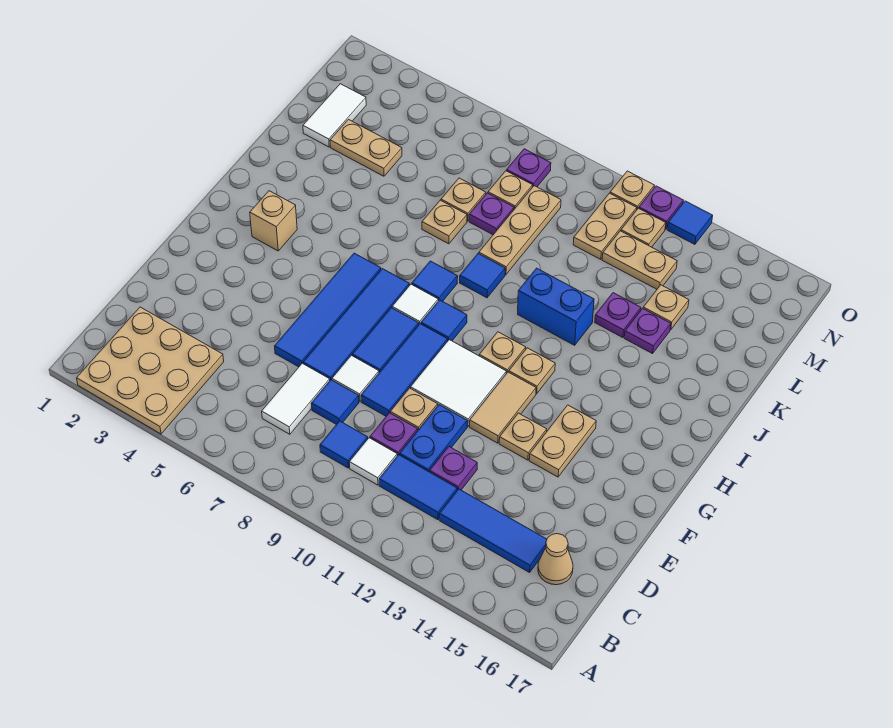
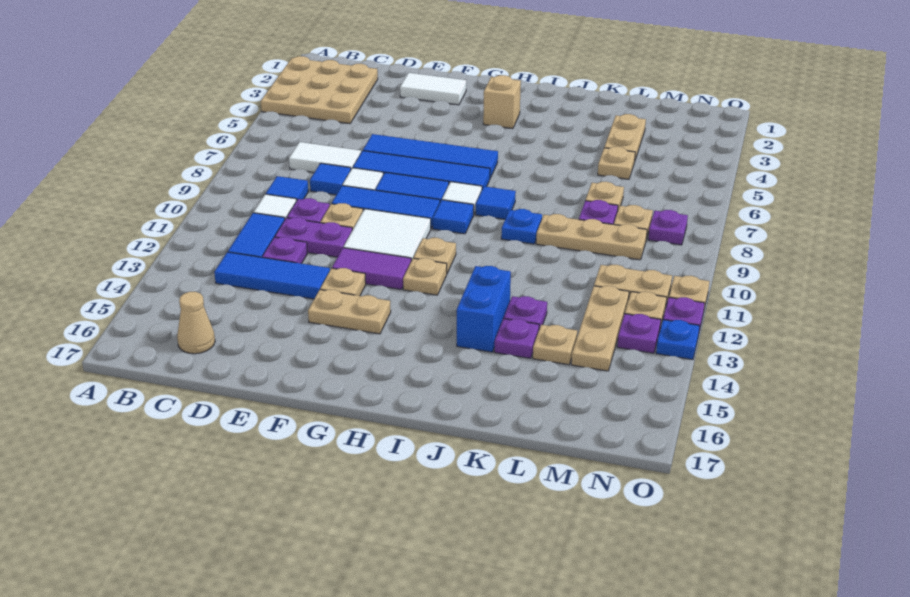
blue tile C13:C15 level 1 -> blue tile C13:E13 level 1
blue plate D11:E11 level 1 -> purple plate D11:E11 level 1
tan tile F12:G12 level 1 -> purple tile F12:G12 level 1
blue tile J9 level 1 -> blue plate J9 level 1
blue brick J11:J12 level 1 -> blue brick J13:J14 level 1
tan plate K7 level 1 -> tan plate L5 level 1
white tile L2:M2 level 1 -> white tile E2:F2 level 1
tan plate M12:M13 level 1 -> tan plate M12:M14 level 1
none -> purple plate N13 level 1
blue tile O13 level 1 -> blue plate O13 level 1

